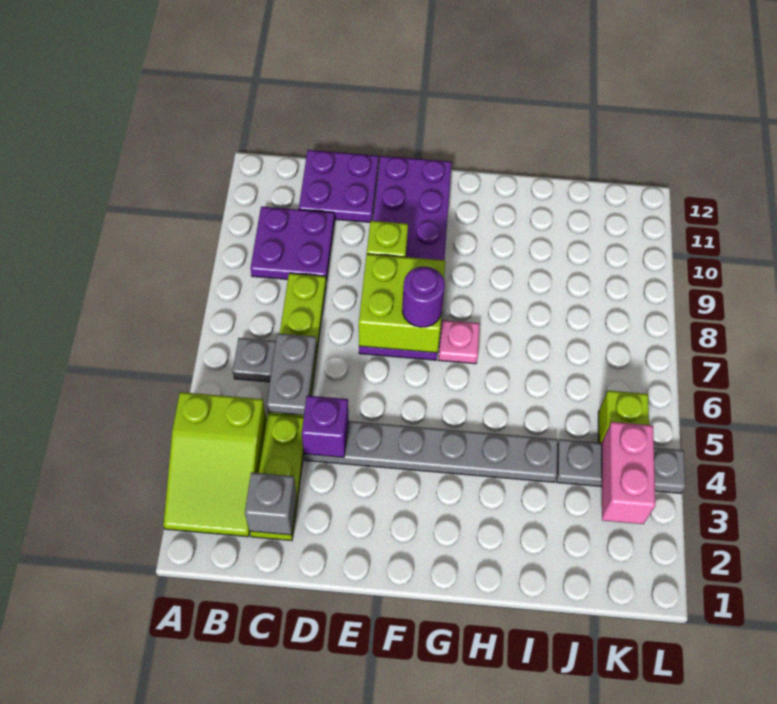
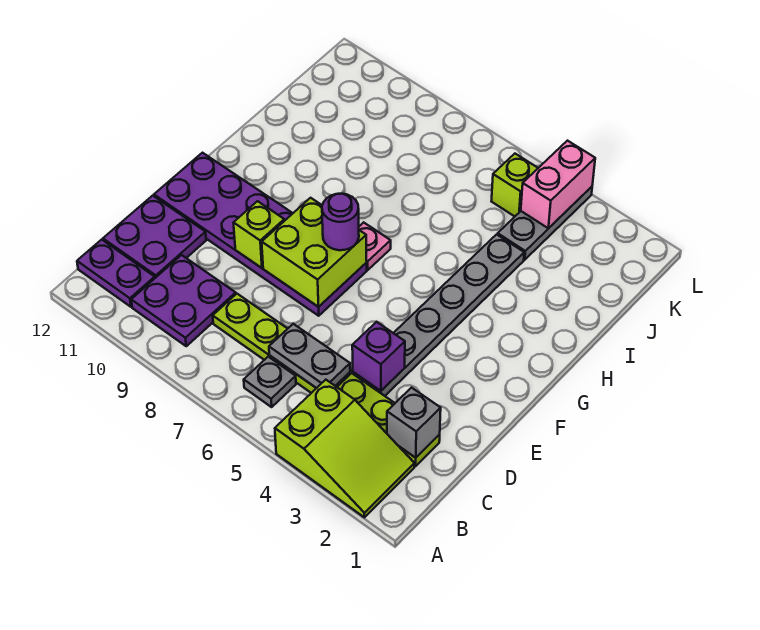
none -> purple plate B11:B12 level 1
pink brick K3:K4 level 2 -> pink brick K4:L4 level 2

